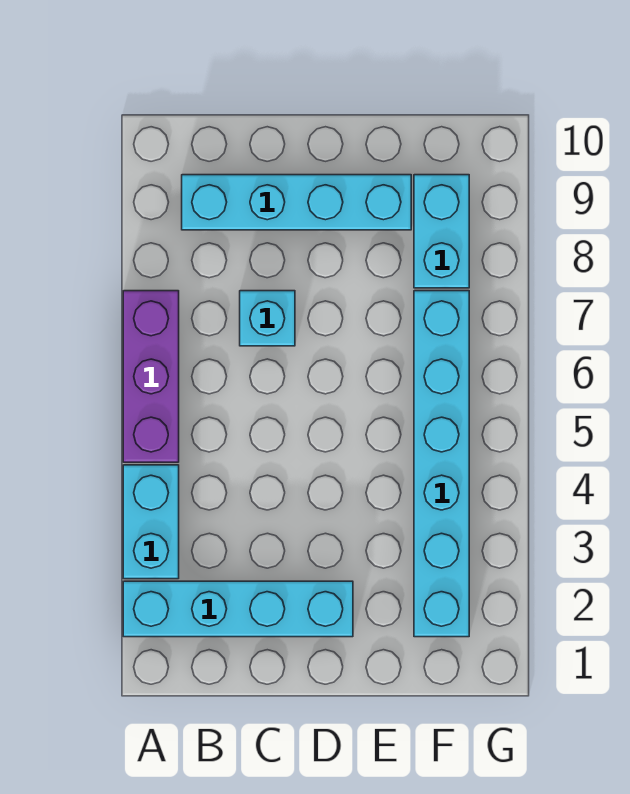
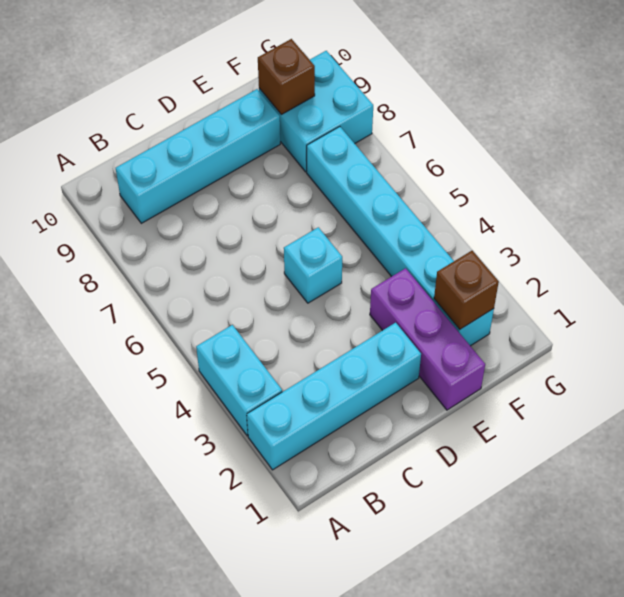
purple brick A5:A7 level 1 -> purple brick E1:E3 level 1
cyan brick C7 level 1 -> cyan brick D5 level 1
none -> brown brick F2 level 2
cyan brick F8:F9 level 1 -> cyan brick F8:G9 level 1
none -> brown brick F9 level 2

